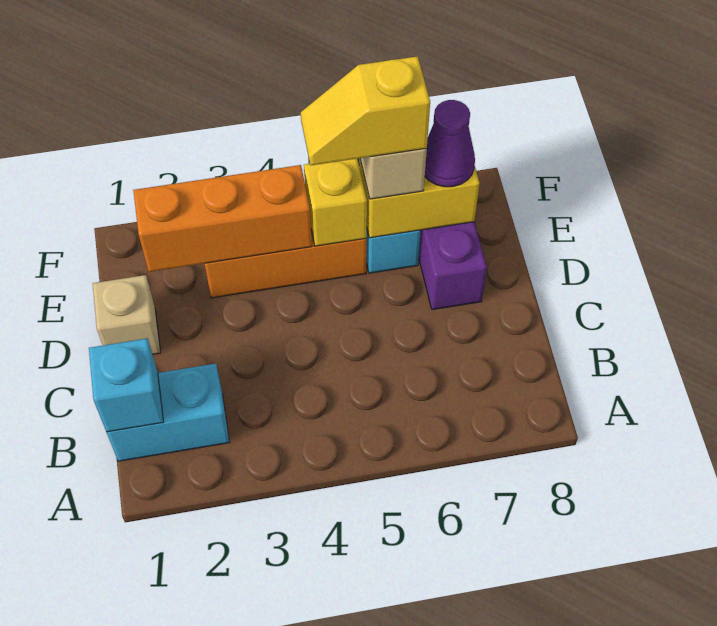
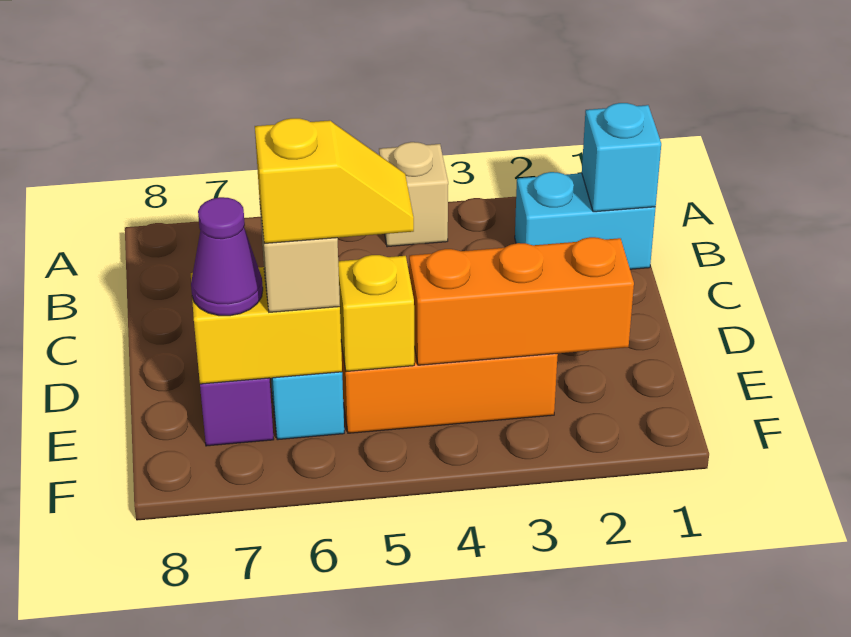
tan brick D1 level 1 -> tan brick A4 level 1

